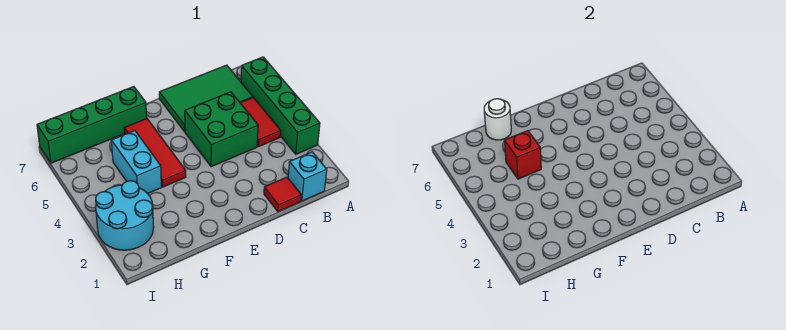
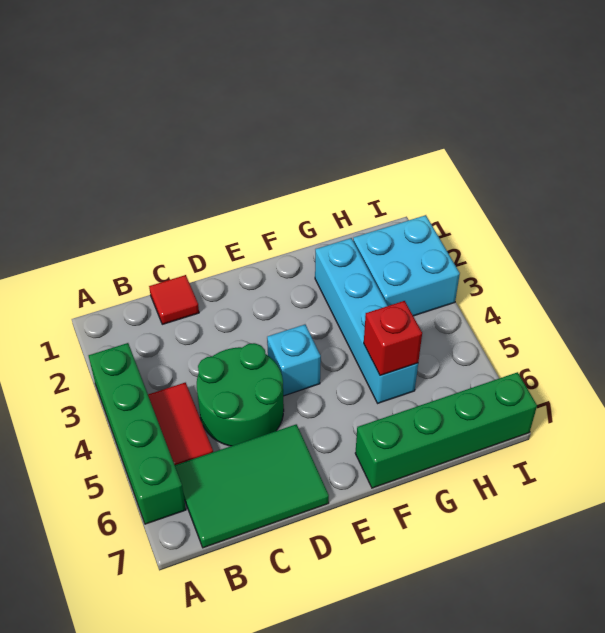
cyan brick B1 level 1 -> cyan brick E4 level 1
green brick C4:D5 level 1 -> green round brick C4:D5 level 1
red tile F4:F6 level 1 -> none
cyan brick G4:G5 level 1 -> cyan brick G2:G5 level 1
white round brick G7 level 2 -> none
cyan round brick H2:I3 level 1 -> cyan brick H2:I3 level 1

